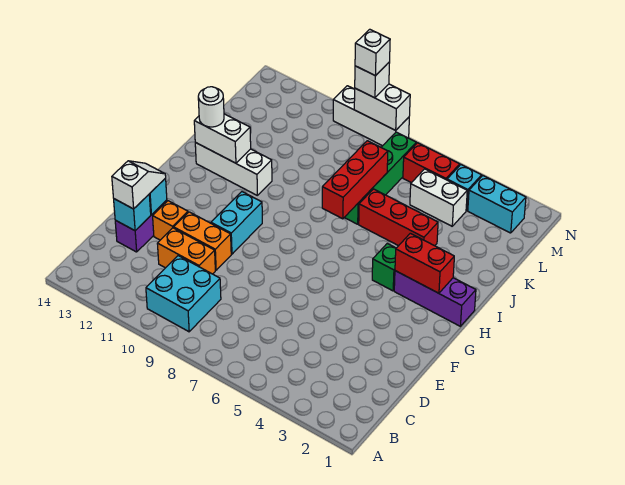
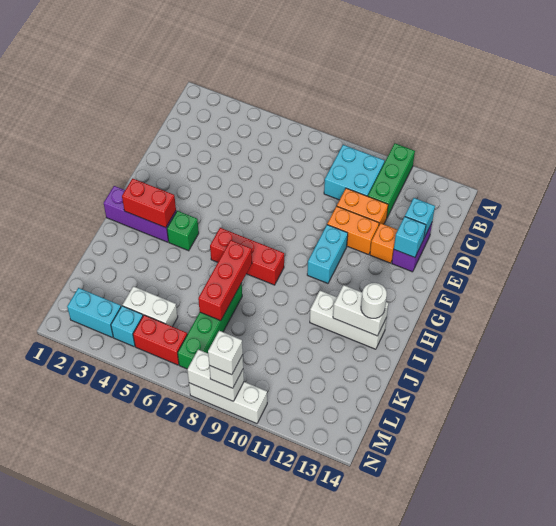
none -> green brick A11:C11 level 1
white slope D13:E13 level 3 top D -> none
red brick J4:J6 level 1 -> red brick H6:H8 level 1

